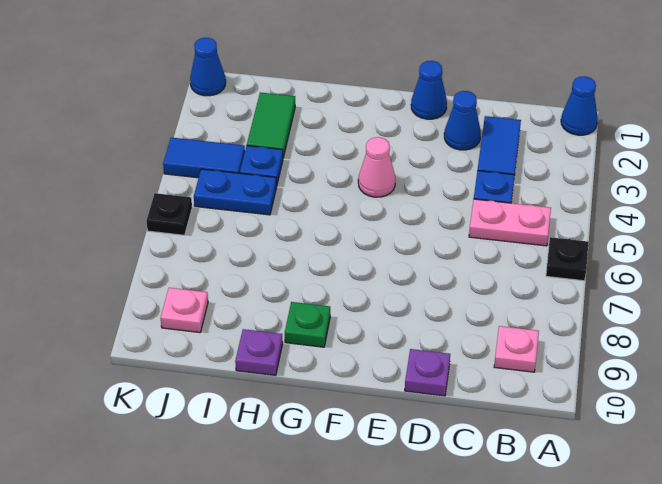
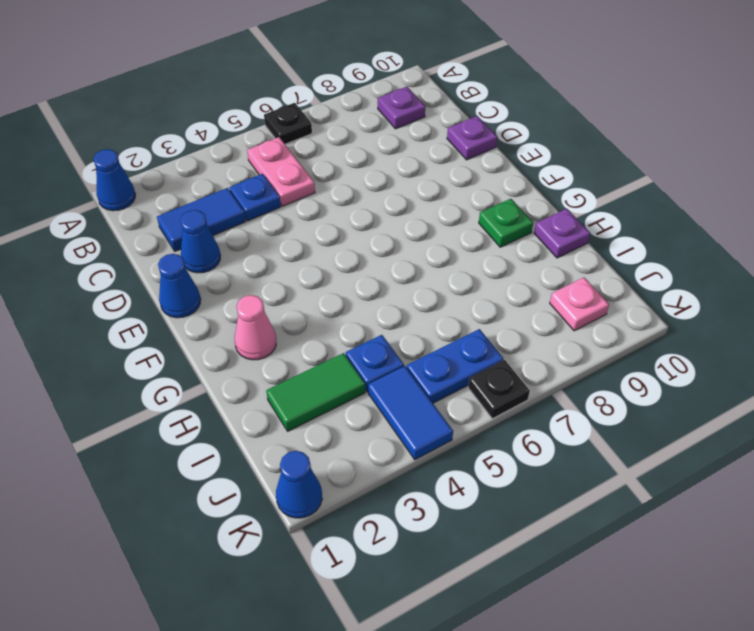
pink plate B9 level 1 -> purple plate B9 level 1
pink cone F4 level 1 -> pink cone G2 level 1
blue plate I5:J5 level 1 -> blue plate J5:J6 level 1

